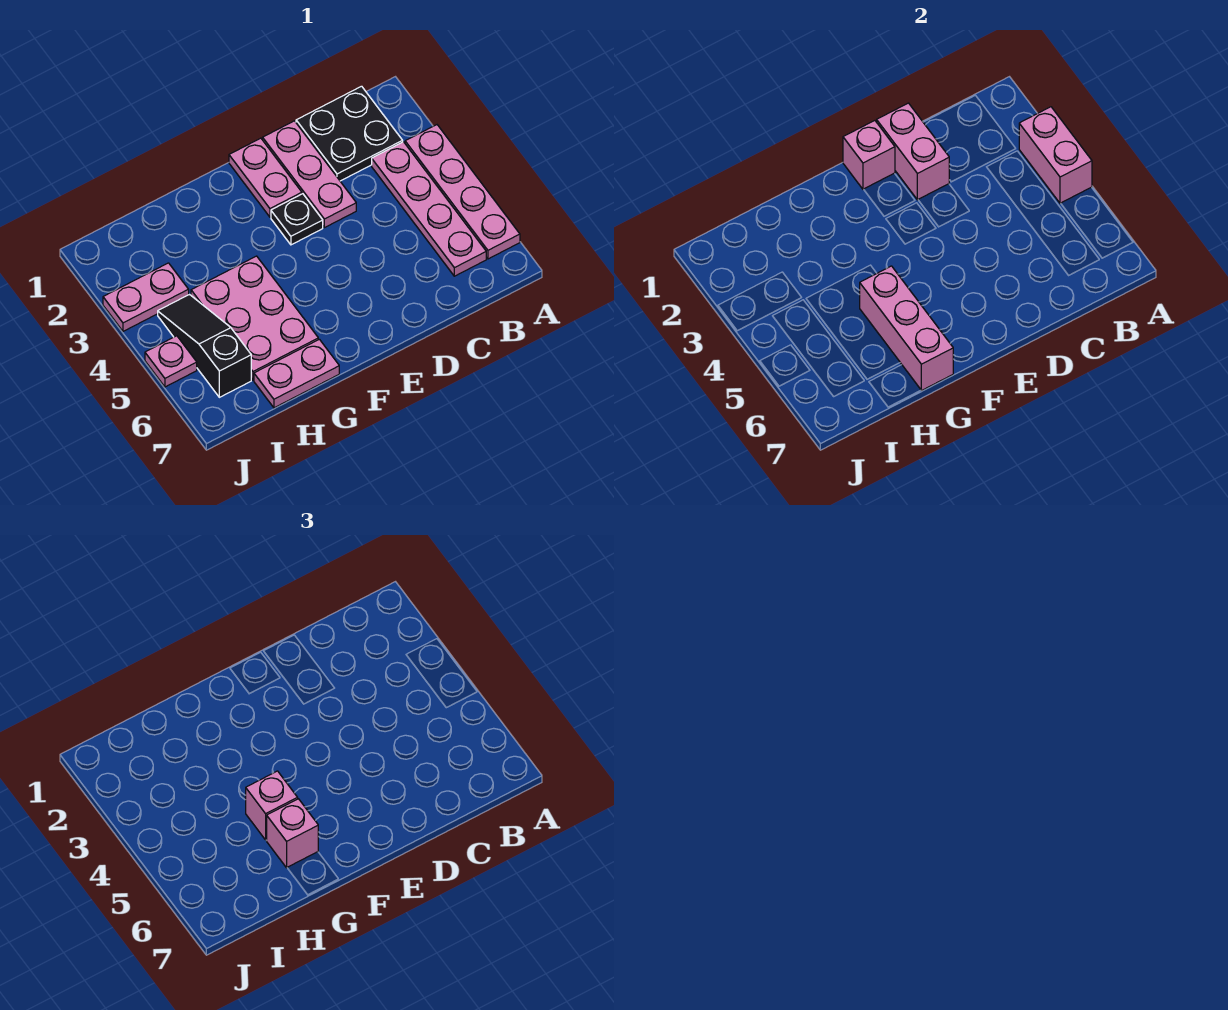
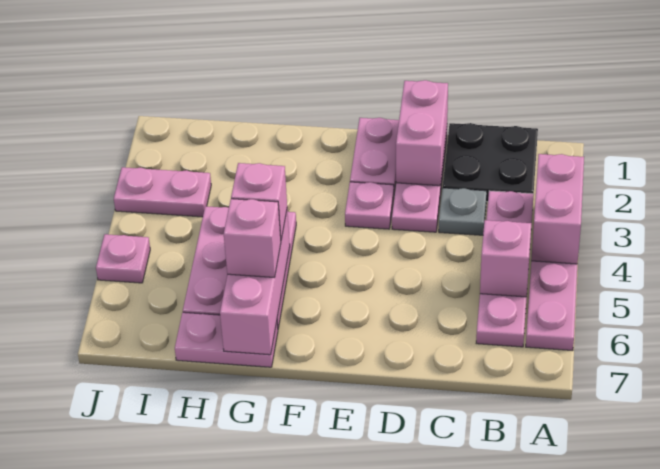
none -> grey plate C3 level 1
pink brick E1 level 2 -> pink brick B5 level 2
black plate E3 level 1 -> pink plate E3 level 1
black slope I4:I6 level 1 top 6 -> none

